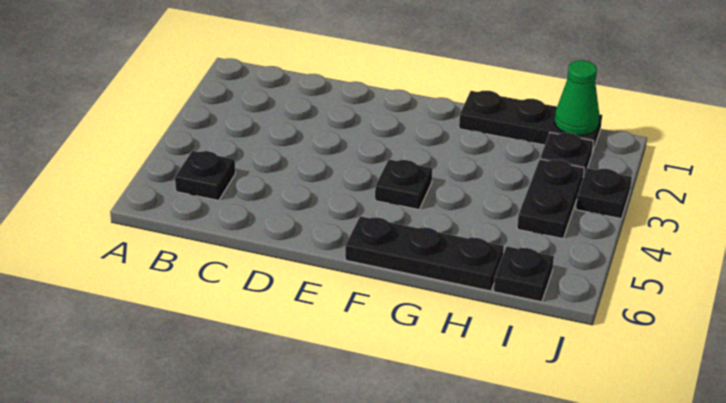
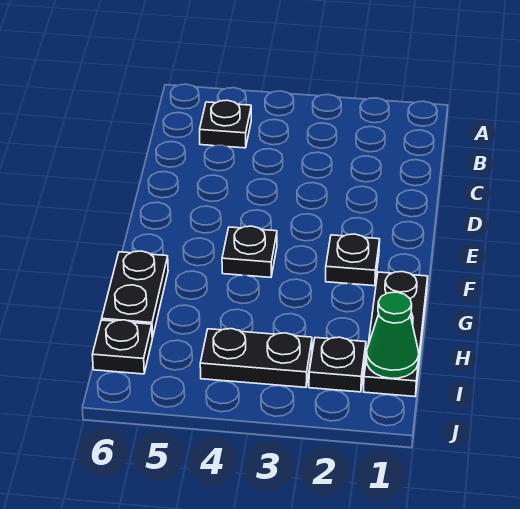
black plate F6:H6 level 1 -> black plate G6:H6 level 1
black plate J3 level 1 -> black plate F2 level 1

